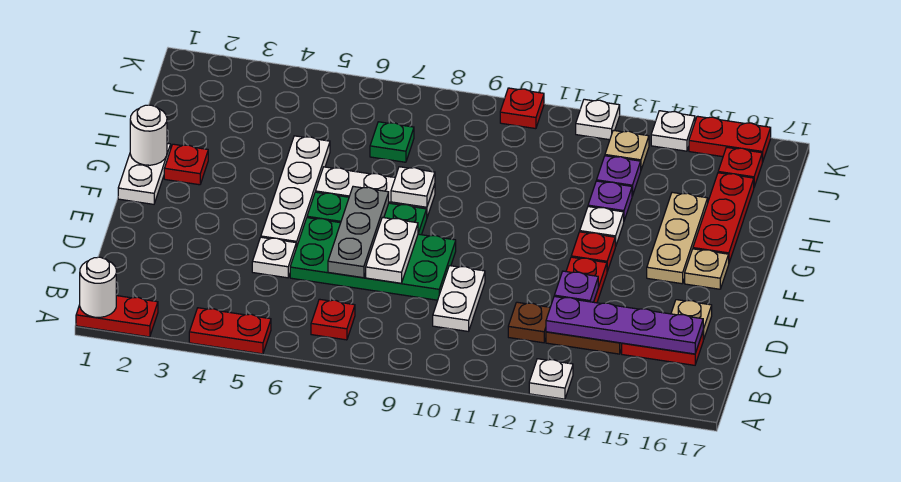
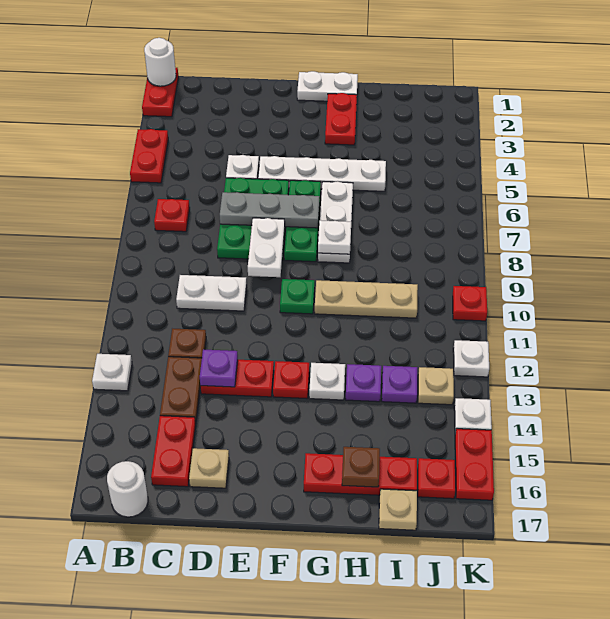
purple plate C13:C16 level 2 -> none
green plate D6:E9 level 1 -> green plate D6:E8 level 1
white plate D8:E8 level 2 -> white plate E8:E9 level 2
tan plate F15:H15 level 1 -> tan plate G10:I10 level 1
tan plate F16 level 1 -> tan plate I17 level 1
white round brick G1 level 2 -> white round brick B17 level 1
red plate G2 level 1 -> red plate G2:G3 level 1
none -> brown plate H16 level 2
green plate I7 level 1 -> green plate F10 level 1

